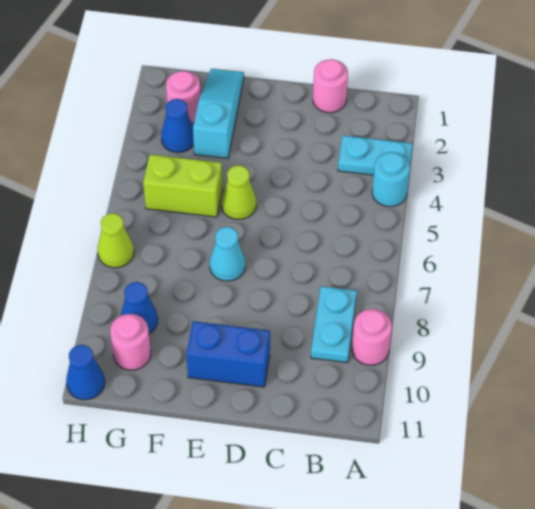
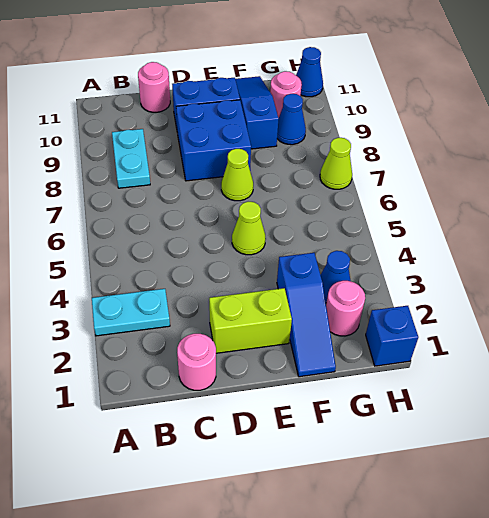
cyan round brick A4 level 1 -> none
pink round brick A9 level 1 -> pink round brick C11 level 1
none -> blue brick D8:E9 level 1
cyan cone E7 level 1 -> lime cone E7 level 1
cyan slope F1:F3 level 1 top 3 -> blue slope F1:F3 level 1 top 3
lime brick F5:G5 level 1 -> lime brick D2:E2 level 1
none -> blue slope F9:F11 level 1 top 9
none -> blue brick H1 level 1

